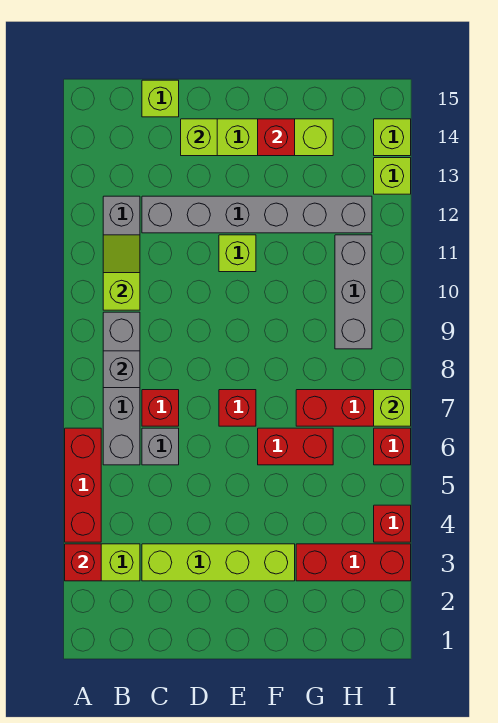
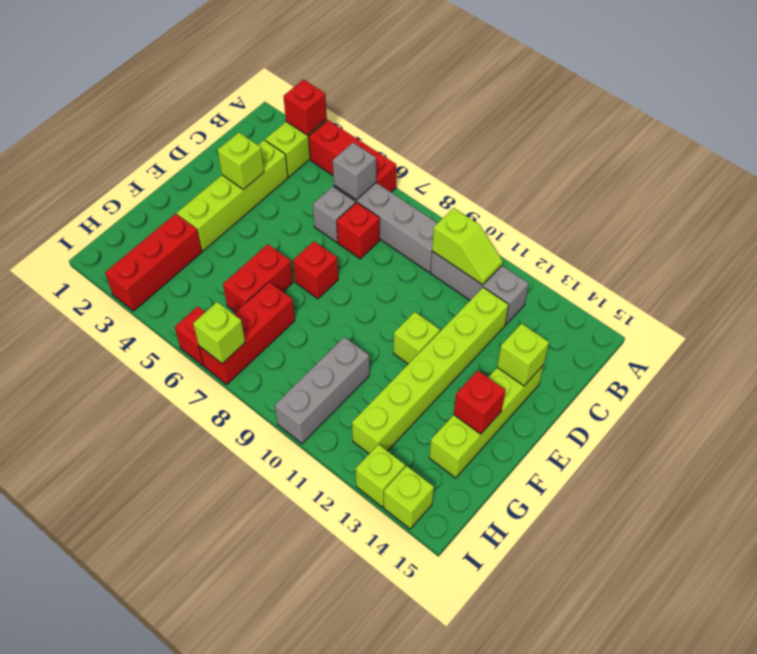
grey brick B8 level 2 -> grey brick B6 level 2
grey brick C12:H12 level 1 -> lime brick C12:H12 level 1
lime brick C15 level 1 -> lime brick D3 level 2
grey brick H9:H11 level 1 -> grey brick G10:I10 level 1
red brick I4 level 1 -> none

